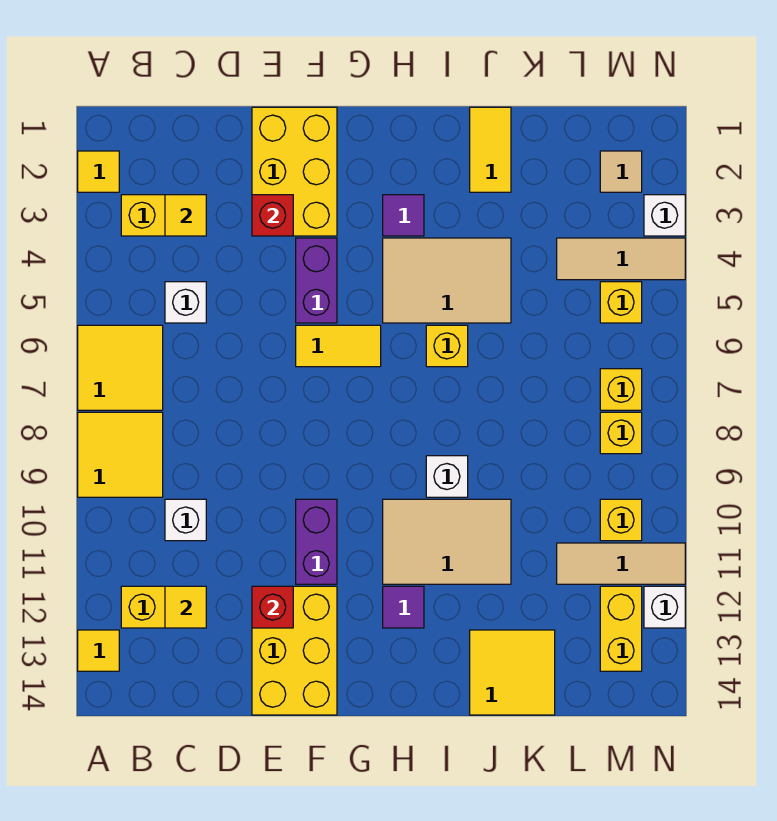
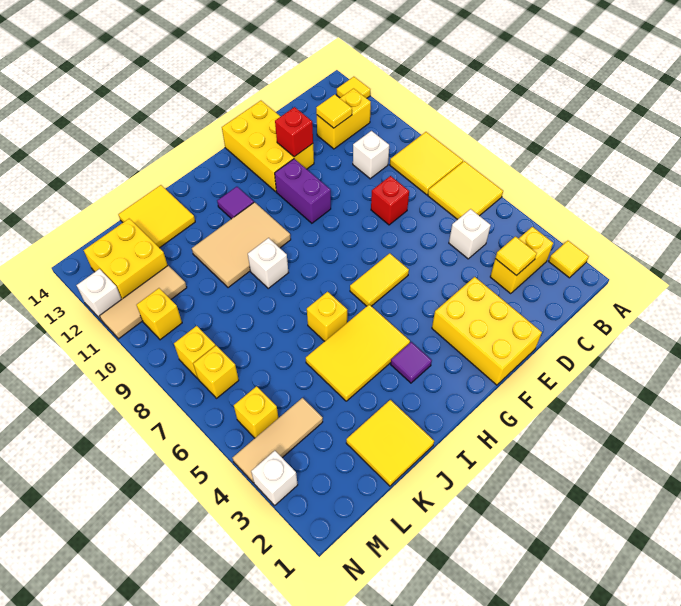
red brick E3 level 2 -> red brick D8 level 1
purple brick F4:F5 level 1 -> none
tan tile H4:J5 level 1 -> yellow tile H4:J5 level 1
yellow tile J1:J2 level 1 -> yellow tile J1:K2 level 1
tan tile M2 level 1 -> none
yellow brick M12:M13 level 1 -> yellow brick L12:M13 level 1

